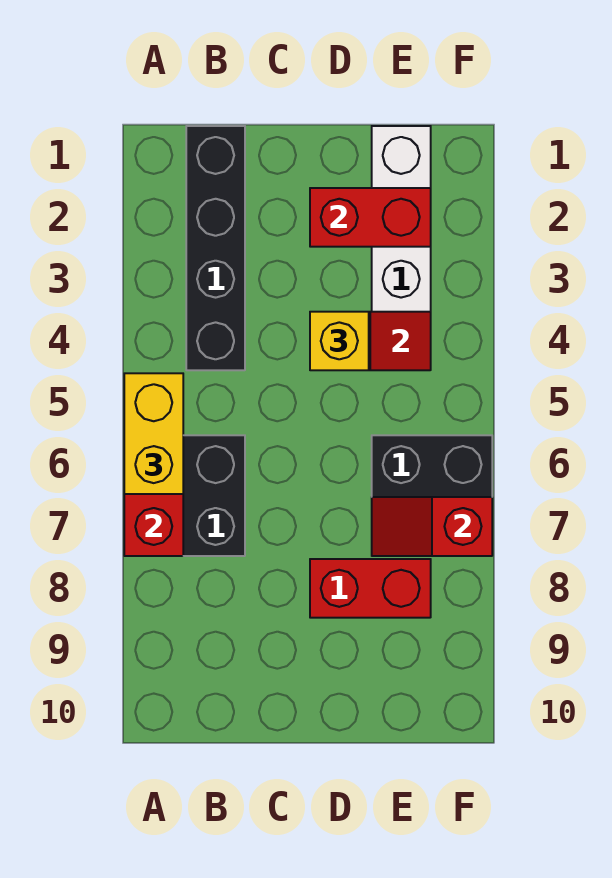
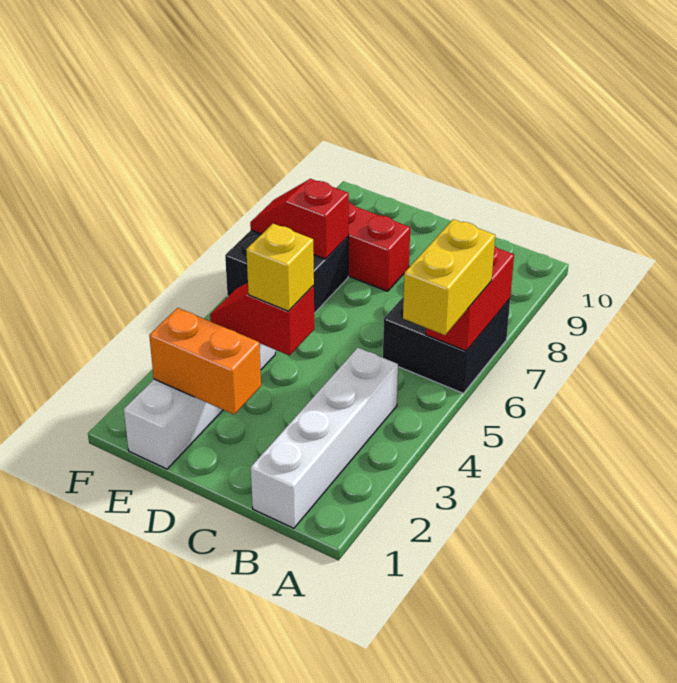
black brick B1:B4 level 1 -> white brick B1:B4 level 1
red brick D2:E2 level 2 -> orange brick D2:E2 level 2
red slope E7:F7 level 2 top F -> red slope E7:F7 level 2 top E

